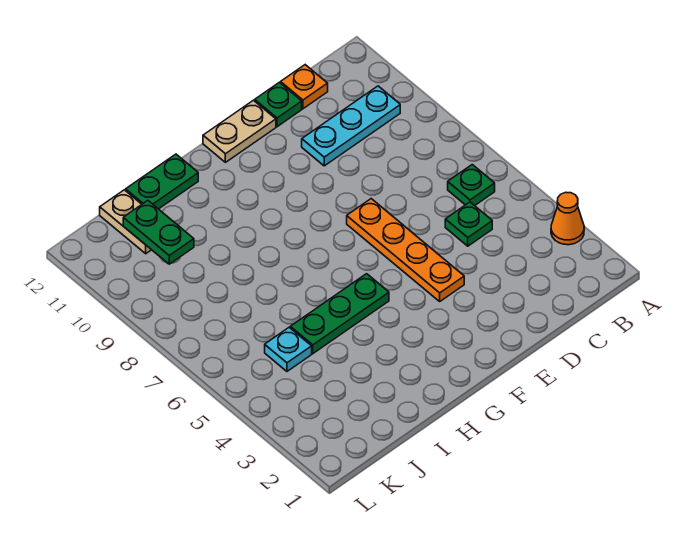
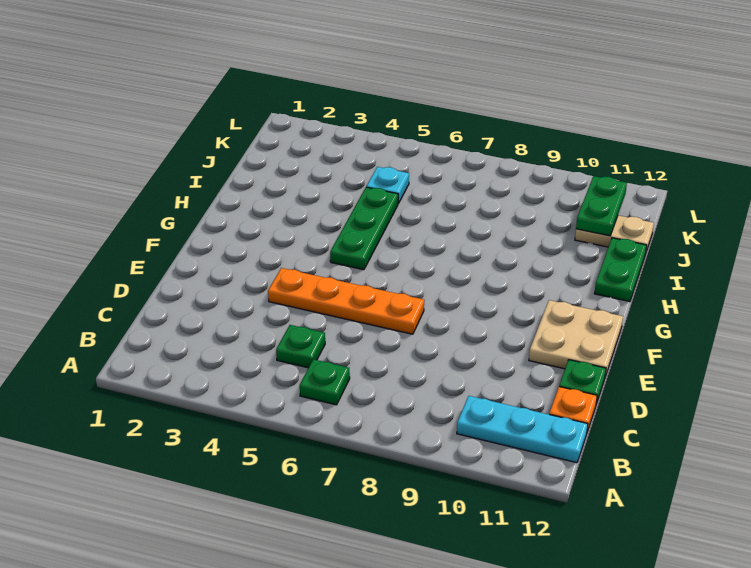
orange cone A3 level 1 -> none
cyan plate B10:D10 level 1 -> cyan plate B10:B12 level 1
tan plate E12:F12 level 1 -> tan plate E11:F12 level 1
green plate J10:J11 level 2 -> green plate J11:K11 level 2

